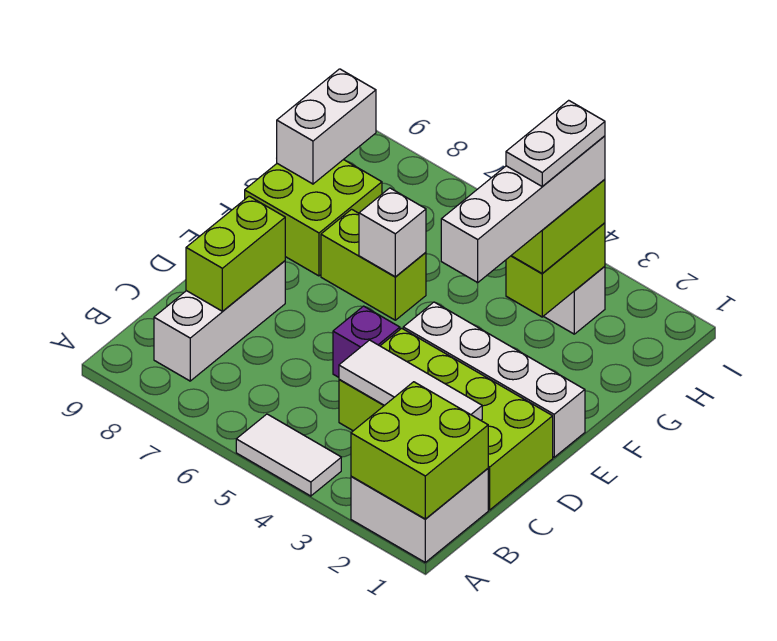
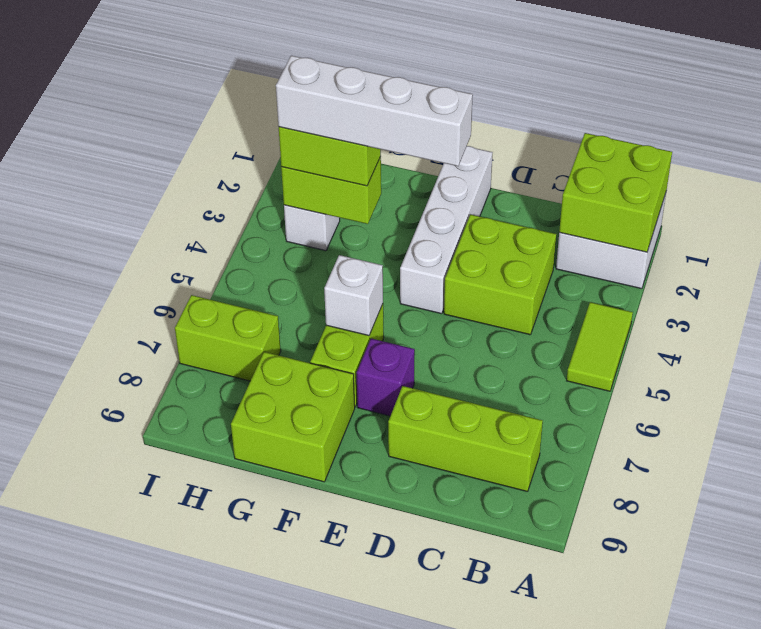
white tile A4:A5 level 1 -> lime tile A4:A5 level 1
white brick B8:D8 level 1 -> lime brick B8:D8 level 1
lime brick C1:D4 level 1 -> lime brick C3:D4 level 1
white tile C2:C4 level 2 -> none
lime brick C8:D8 level 2 -> lime brick H7:I7 level 1
purple brick D5 level 1 -> purple brick E7 level 1
white plate G3:H3 level 5 -> none
white brick G9:H9 level 2 -> none

